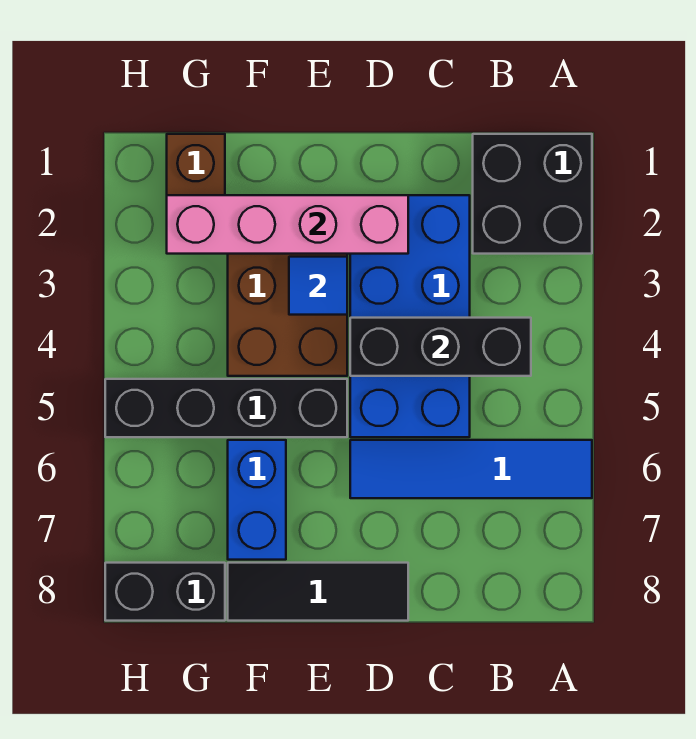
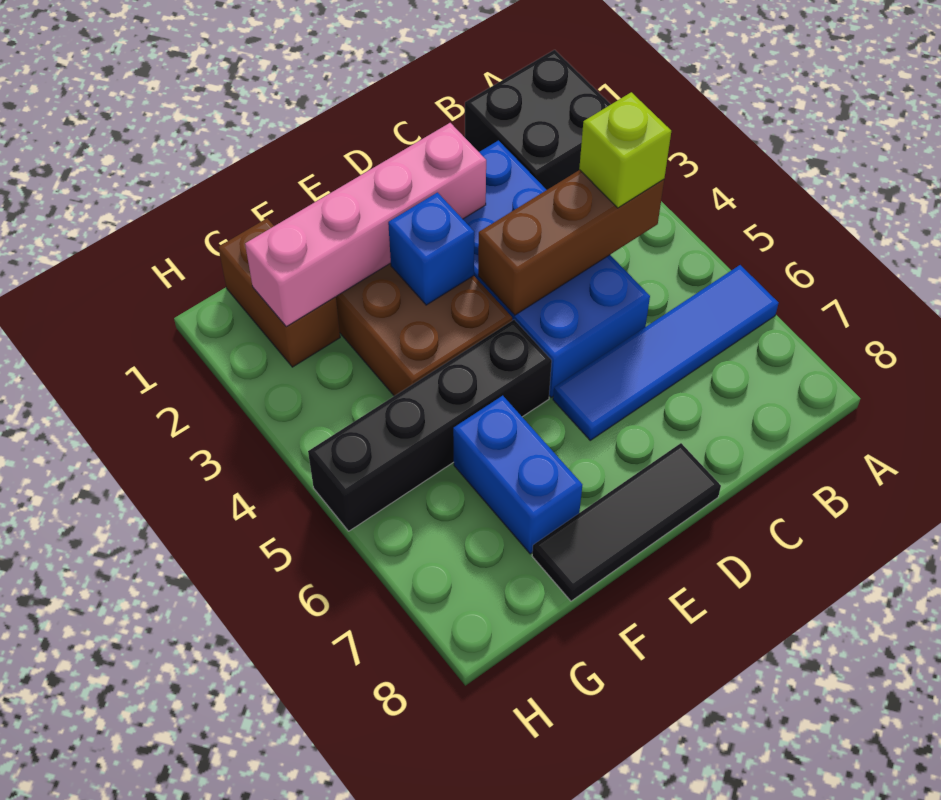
black brick B4:D4 level 2 -> brown brick B4:D4 level 2
none -> lime brick B4 level 3
blue tile E3 level 2 -> blue brick E3 level 2
black brick G8:H8 level 1 -> none

